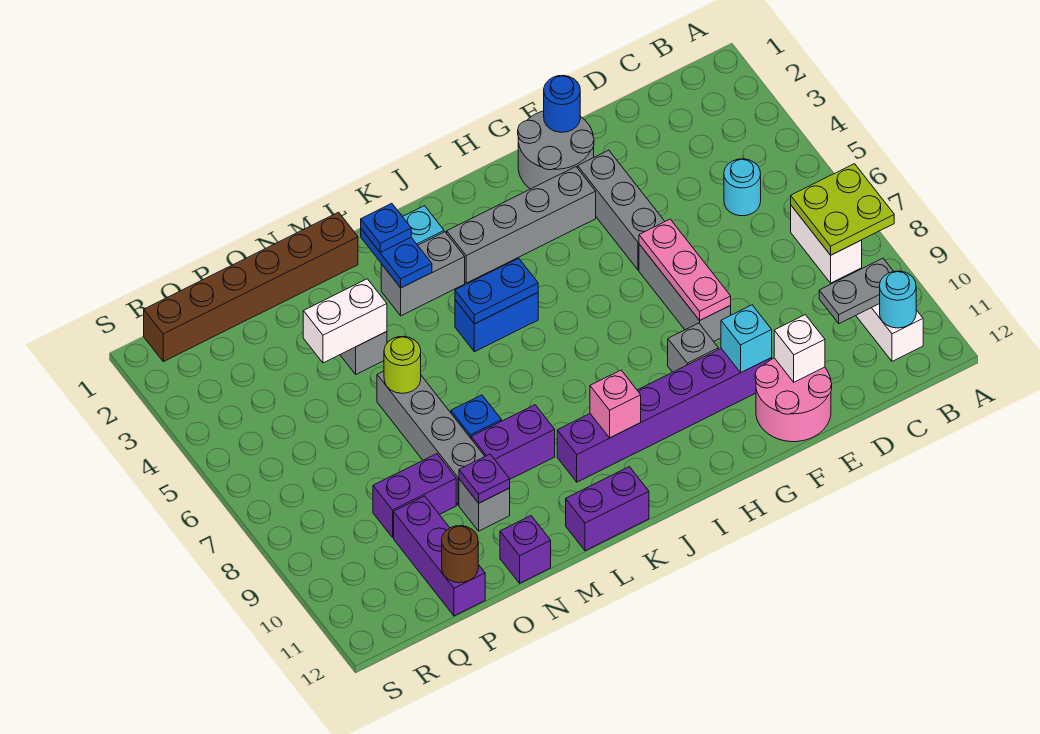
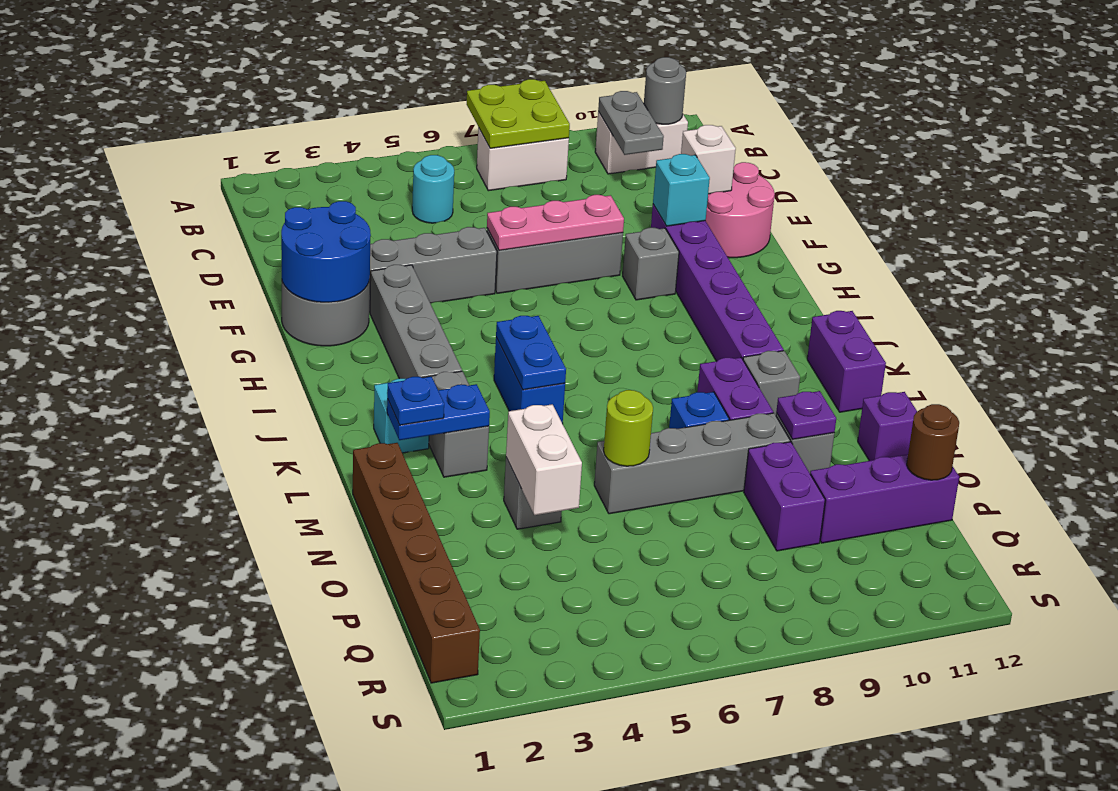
cyan round brick B11 level 2 -> grey round brick B11 level 2
blue round brick F1 level 2 -> blue round brick F1:G2 level 2
pink brick J10 level 2 -> none
none -> grey brick L10 level 1

